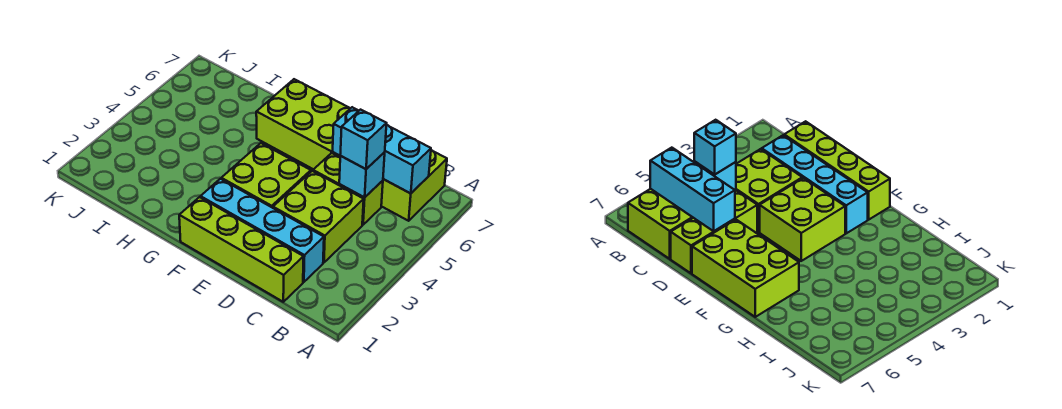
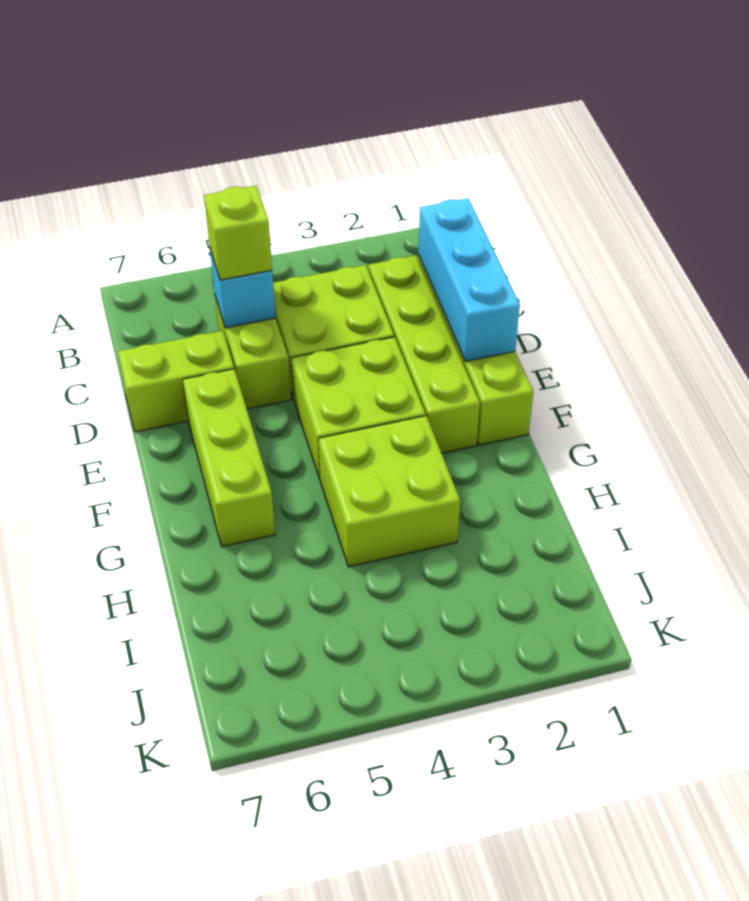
lime brick B6:C7 level 1 -> lime brick G3:H4 level 1
cyan brick B6:D6 level 2 -> cyan brick C1:E1 level 2
cyan brick C2:F2 level 1 -> lime brick C2:F2 level 1
cyan brick C5 level 3 -> lime brick C5 level 3
lime brick E6:G7 level 1 -> lime brick E6:G6 level 1

